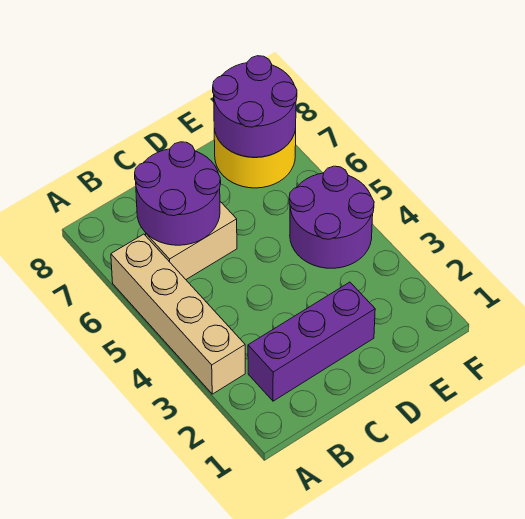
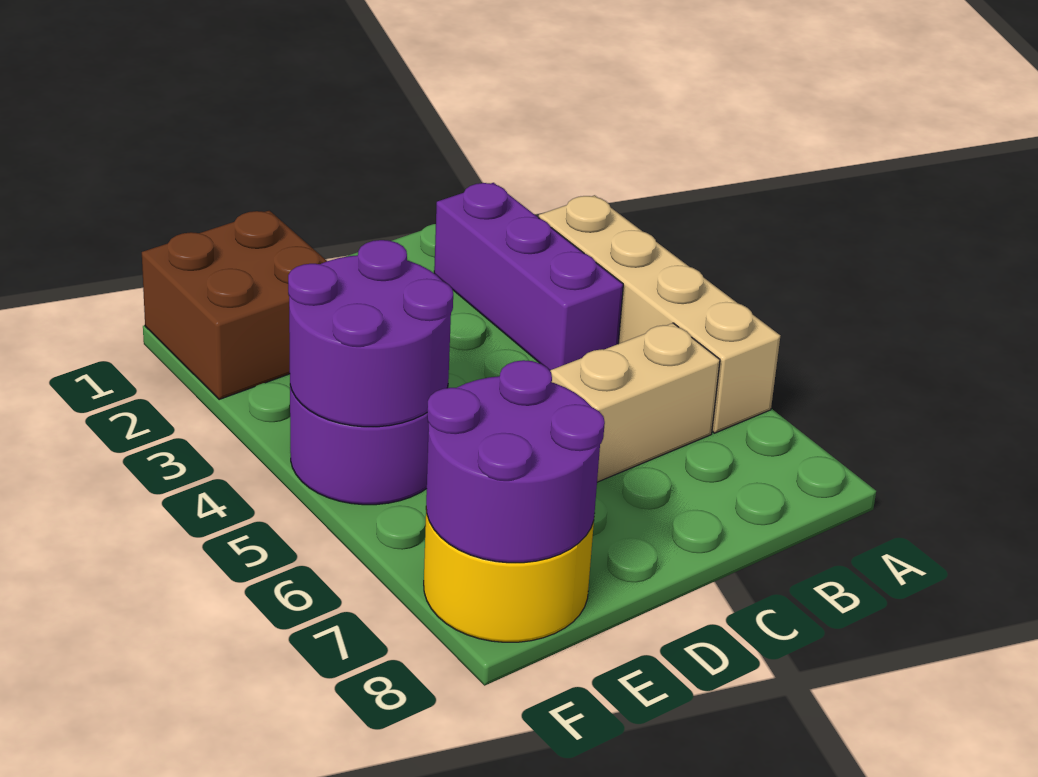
purple brick B2:D2 level 1 -> purple brick B2:B4 level 1
purple round brick B6:C7 level 2 -> purple round brick E4:F5 level 2
none -> brown brick E1:F2 level 1

